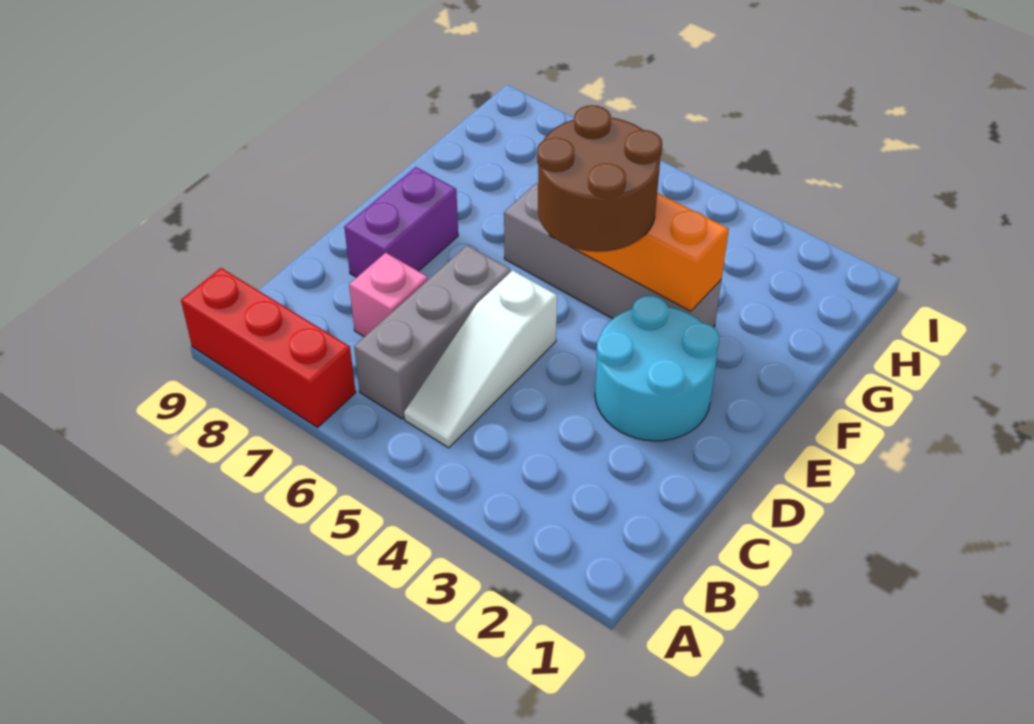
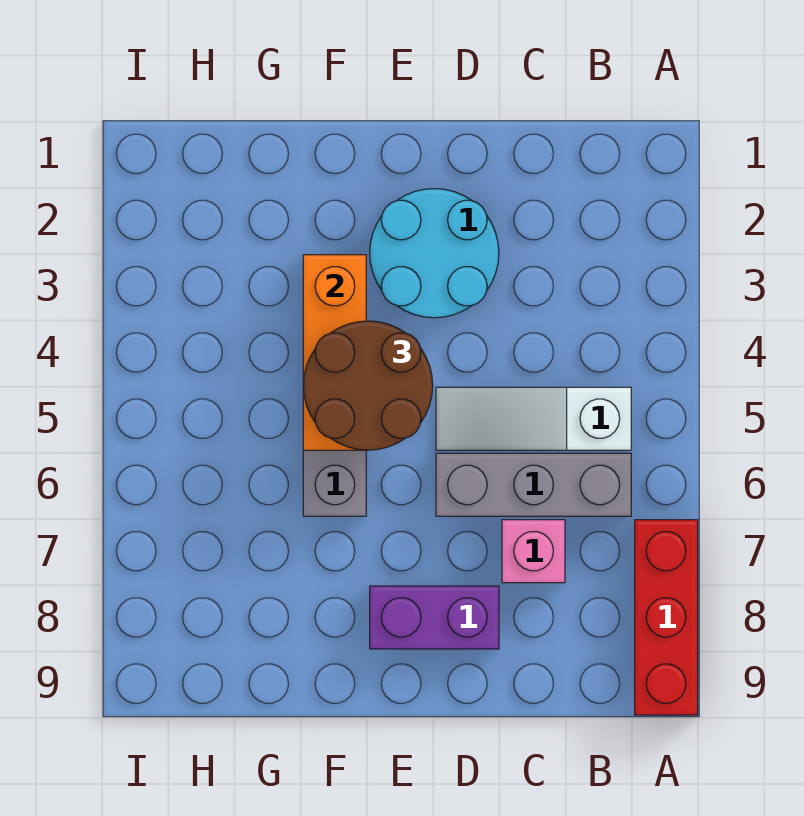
white slope B5:D5 level 1 top D -> white slope B5:D5 level 1 top B

